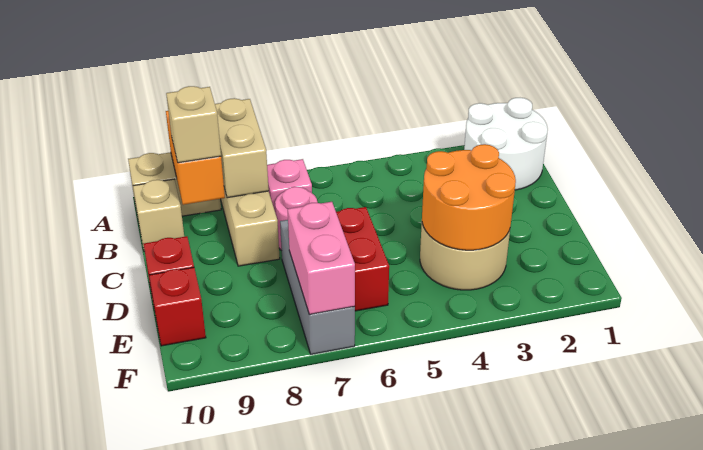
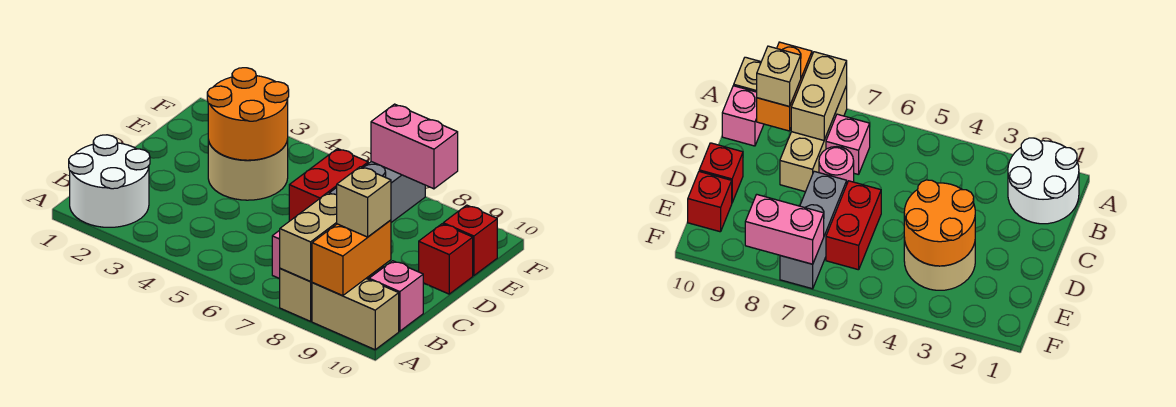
tan brick B10 level 1 -> pink brick B10 level 1
pink brick E7:F7 level 2 -> pink brick F7:F8 level 2

